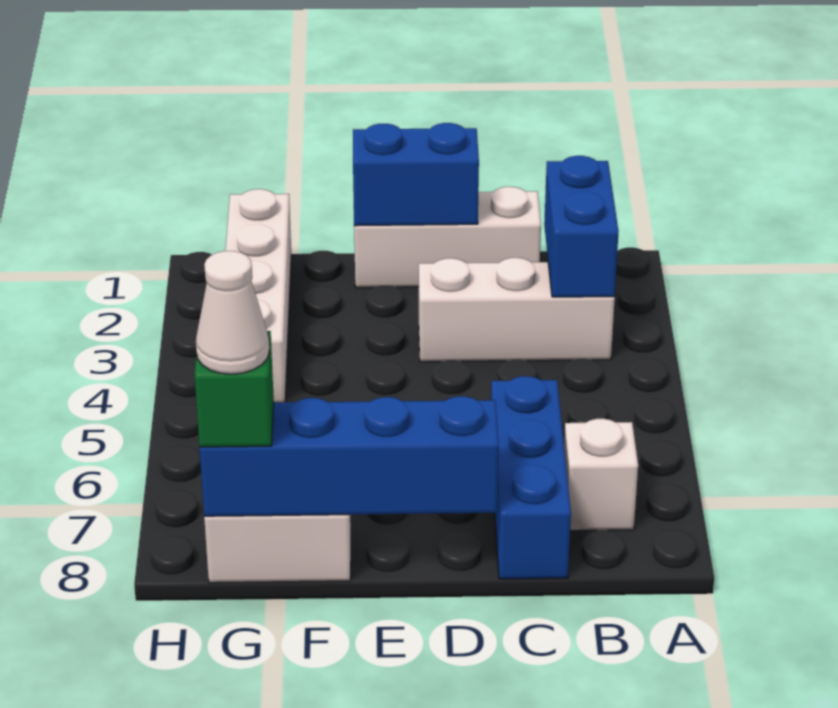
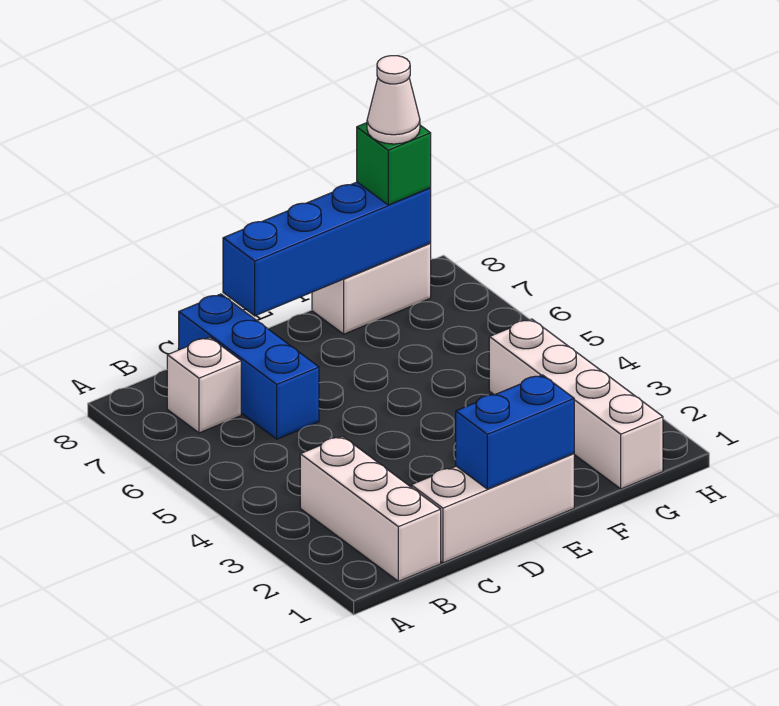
blue brick B2:B3 level 2 -> none
white brick B3:D3 level 1 -> white brick B1:B3 level 1

